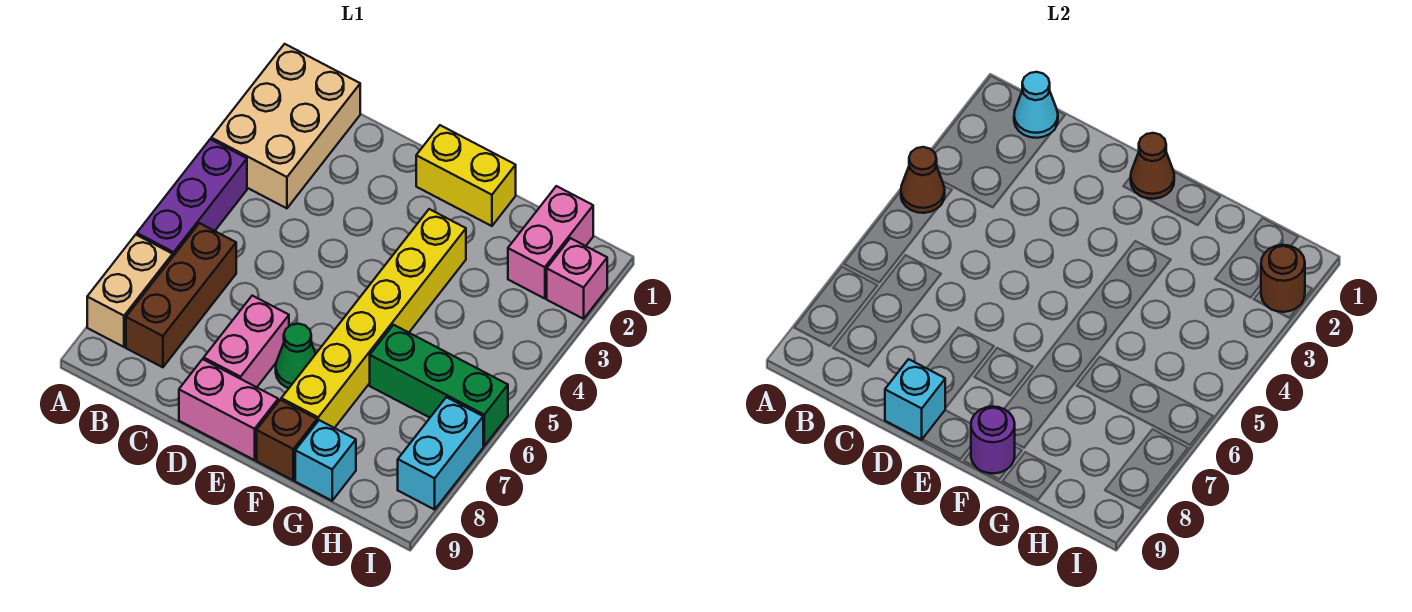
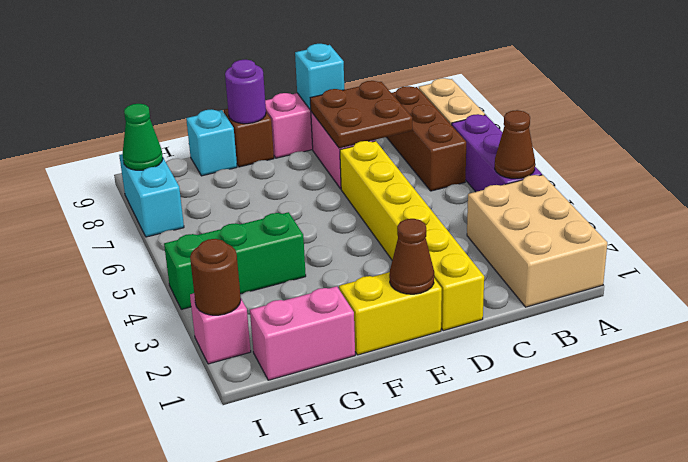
cyan cone B1 level 2 -> none
none -> brown plate C7:D8 level 2
green cone E7 level 1 -> green cone I8 level 2
yellow brick F3:F8 level 1 -> yellow brick D1:D6 level 1
green brick G6:I6 level 1 -> green brick G4:I4 level 1
pink brick H1:H2 level 1 -> pink brick G1:H1 level 1

